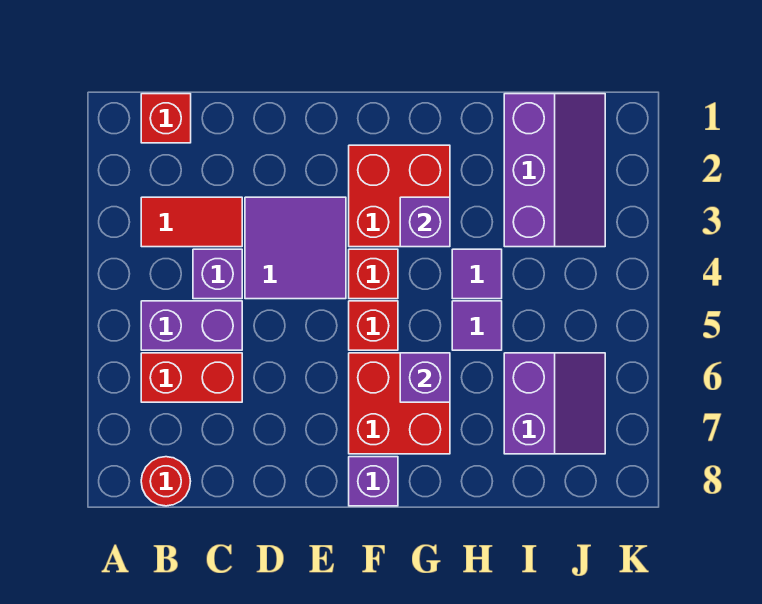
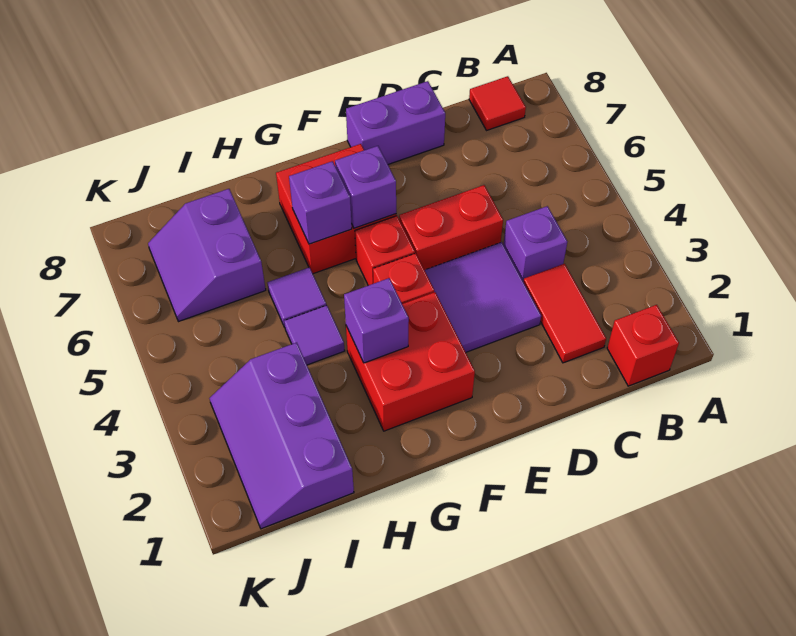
red tile B3:C3 level 1 -> red tile C2:C3 level 1
purple brick B5:C5 level 1 -> purple brick D8:E8 level 1
red brick B6:C6 level 1 -> red brick D5:E5 level 1
red round brick B8 level 1 -> red tile B8 level 1
purple brick F8 level 1 -> purple brick F6 level 2

